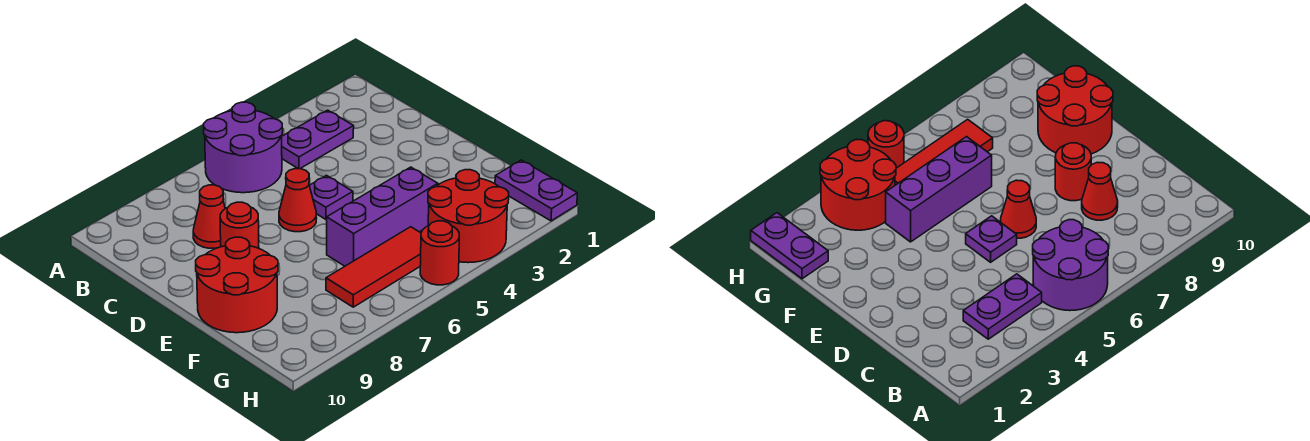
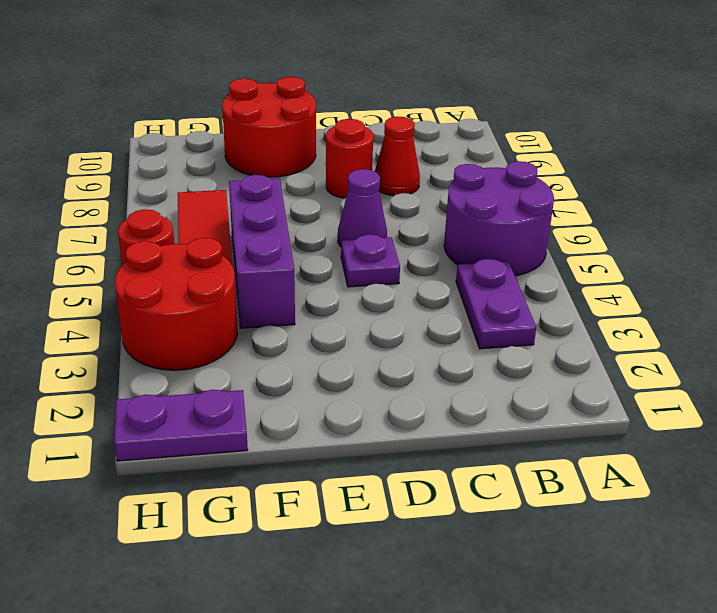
red cone D6 level 1 -> purple cone D6 level 1

